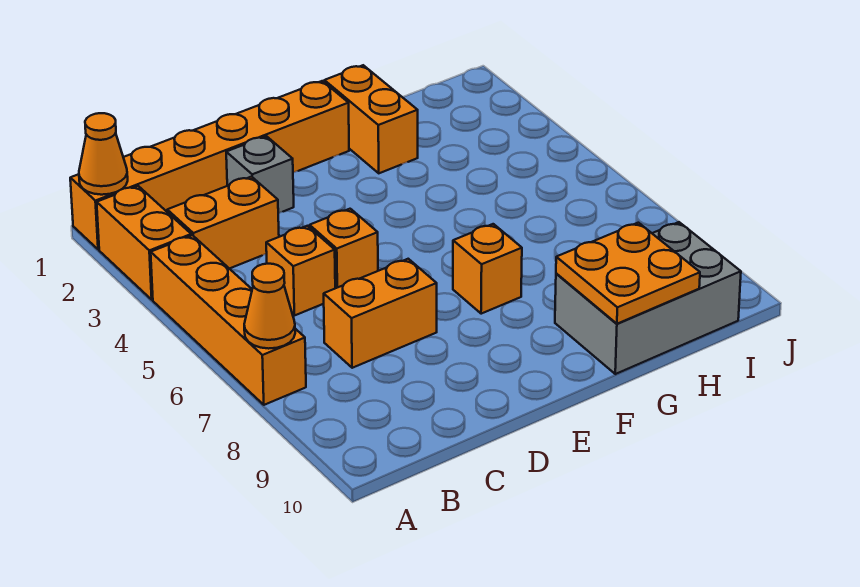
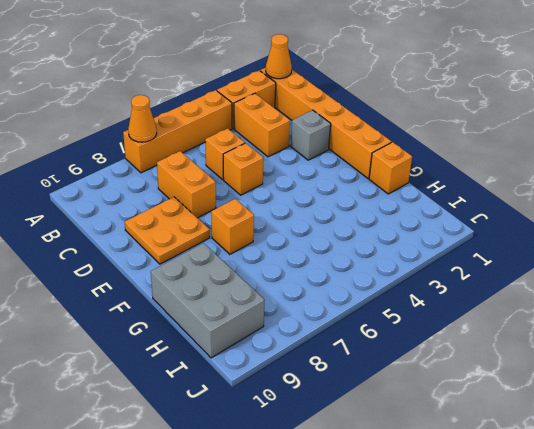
orange brick G1:G2 level 1 -> orange brick G1 level 1
orange plate G9:H10 level 2 -> orange plate D8:E9 level 1

